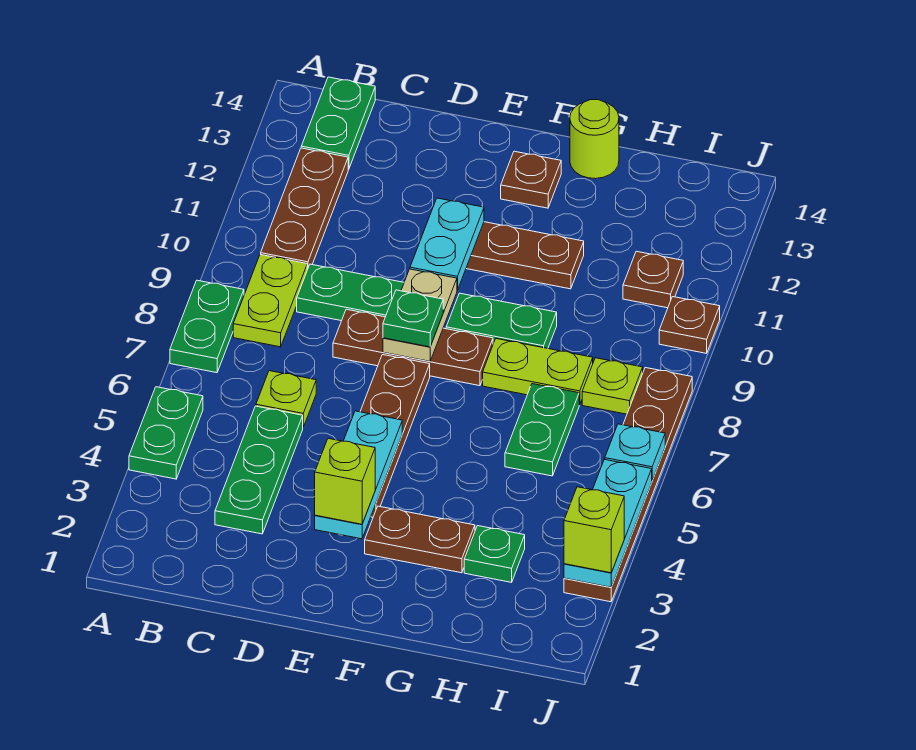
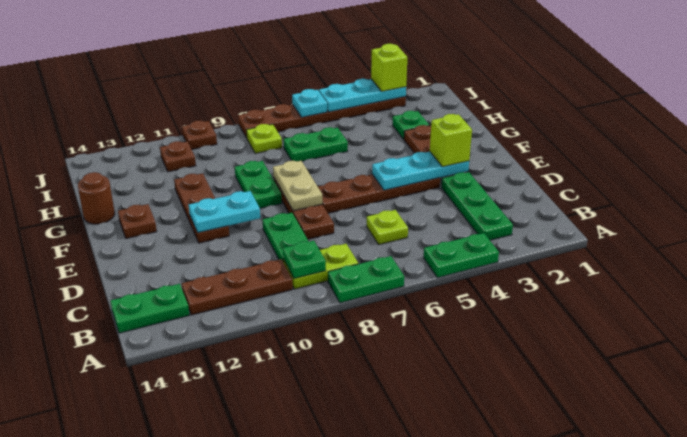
green plate C3:C5 level 1 -> green plate B3:D3 level 1
tan plate E8:E9 level 2 -> tan plate E8:F8 level 2
green plate E8 level 3 -> green plate B9 level 2
lime plate G8:H8 level 1 -> none
lime round brick G14 level 1 -> brown round brick G14 level 1

